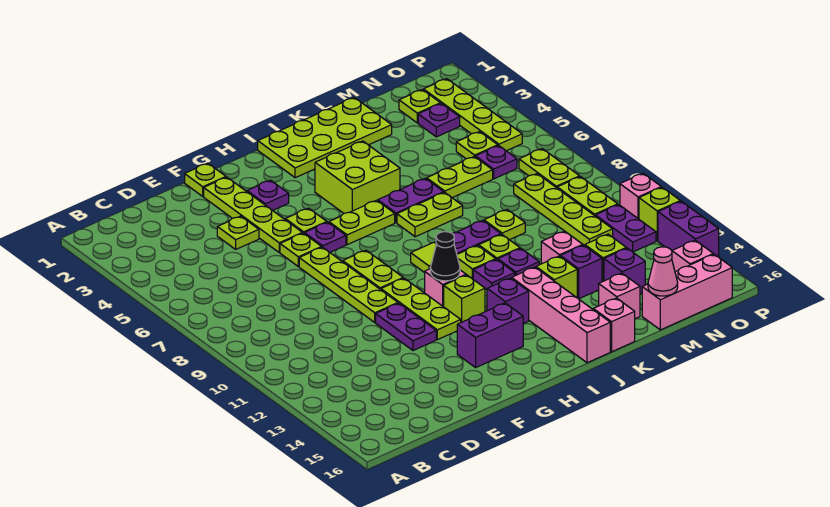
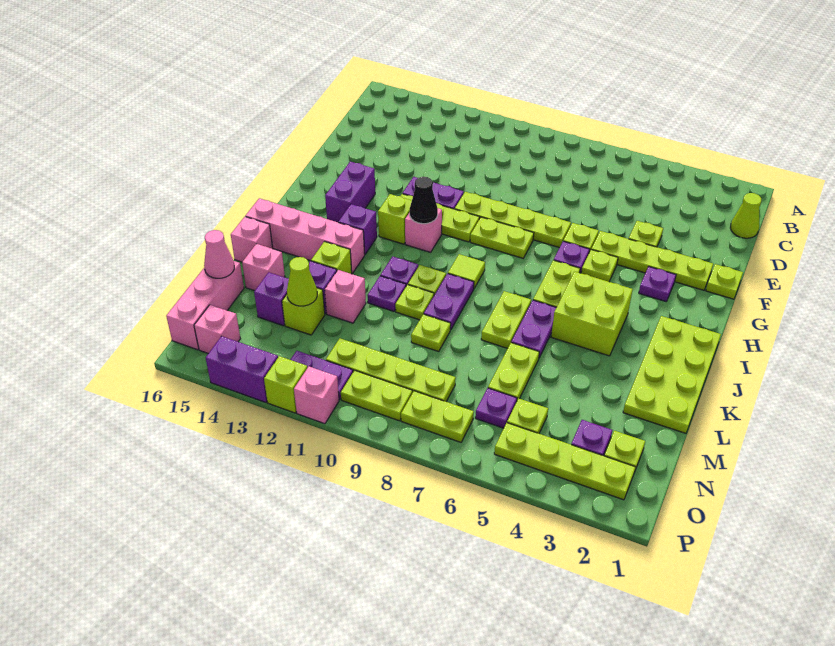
none -> lime cone C1 level 1
none -> lime cone M13 level 2

